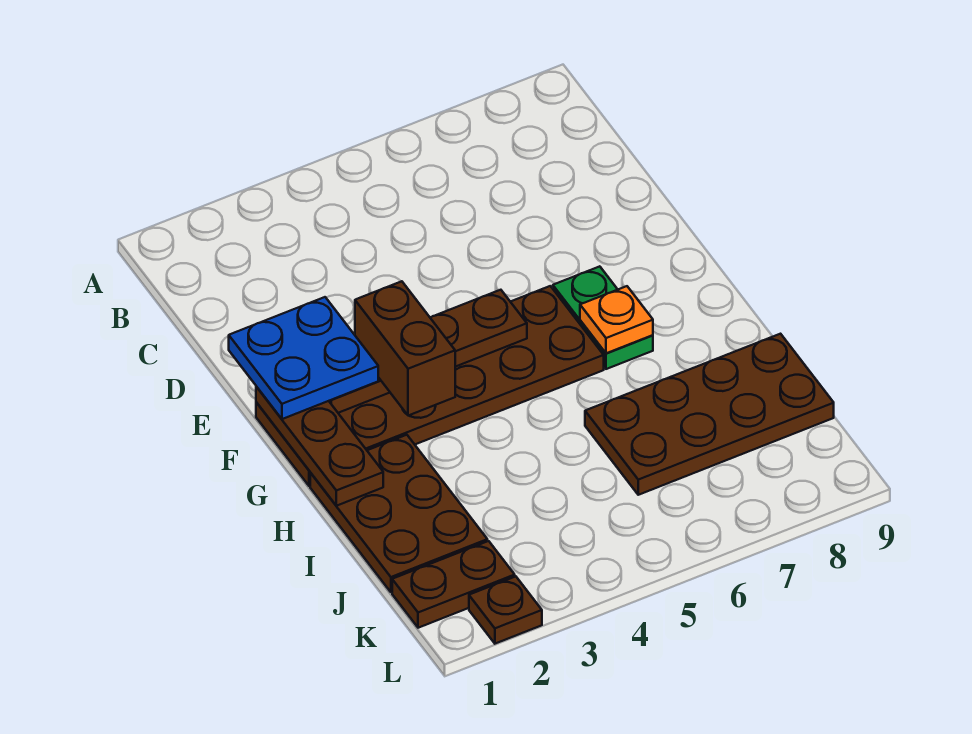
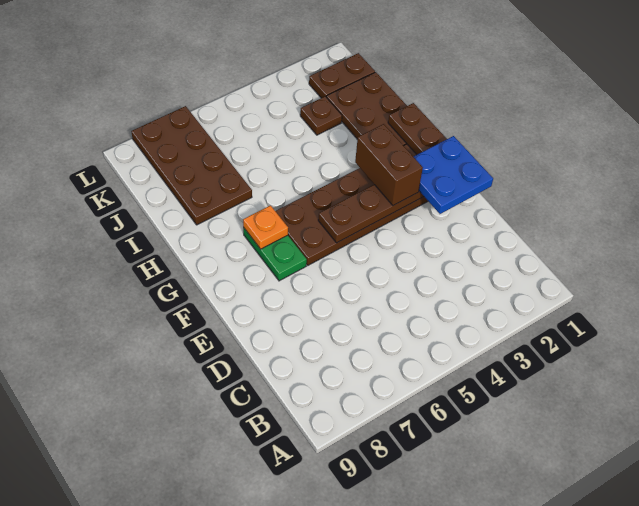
brown plate I6:J9 level 1 -> brown plate I7:L8 level 1
brown plate L2 level 1 -> brown plate J3 level 1

